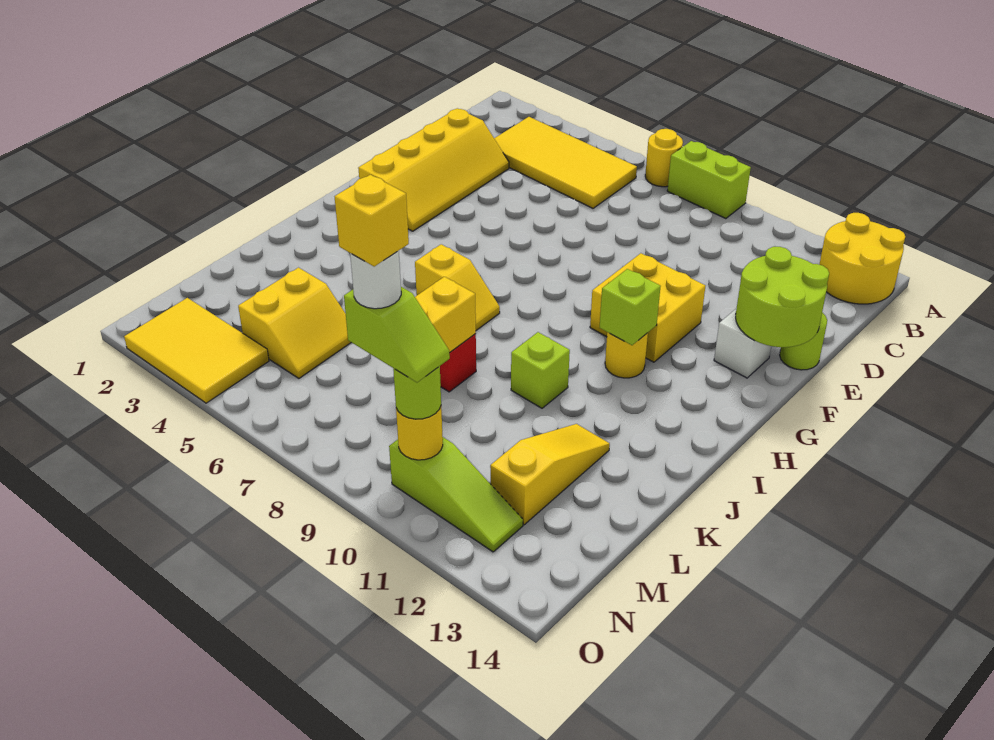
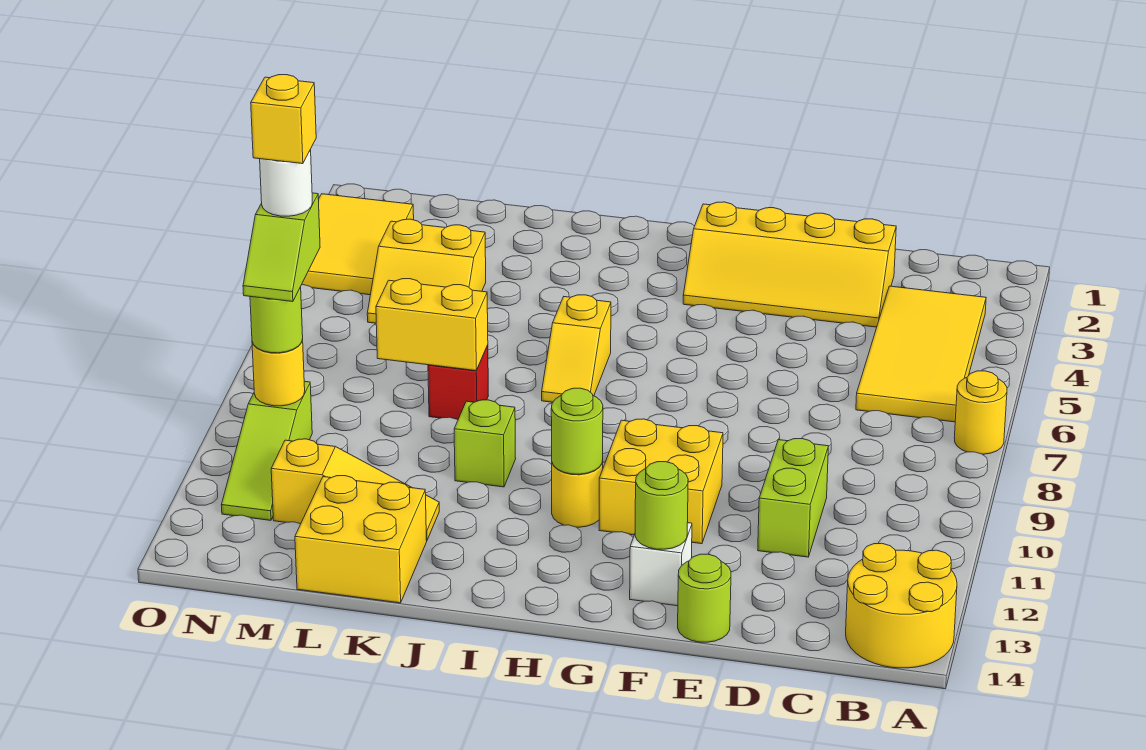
lime brick A8:A9 level 1 -> lime brick D10:D11 level 1
lime round brick E13:F14 level 2 -> lime round brick F13 level 2
lime brick H11 level 2 -> lime round brick H11 level 2
none -> yellow brick K13:L14 level 1

